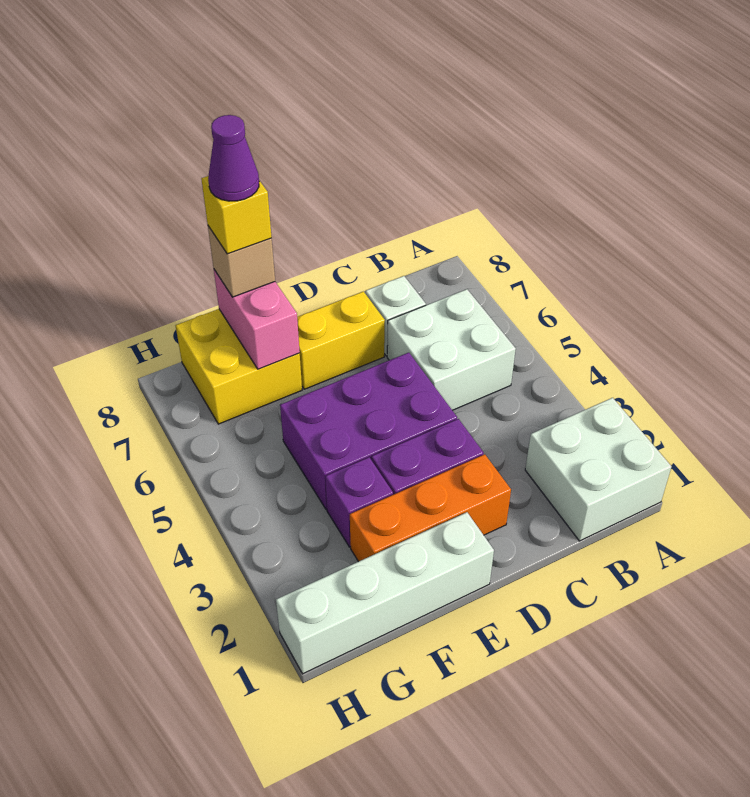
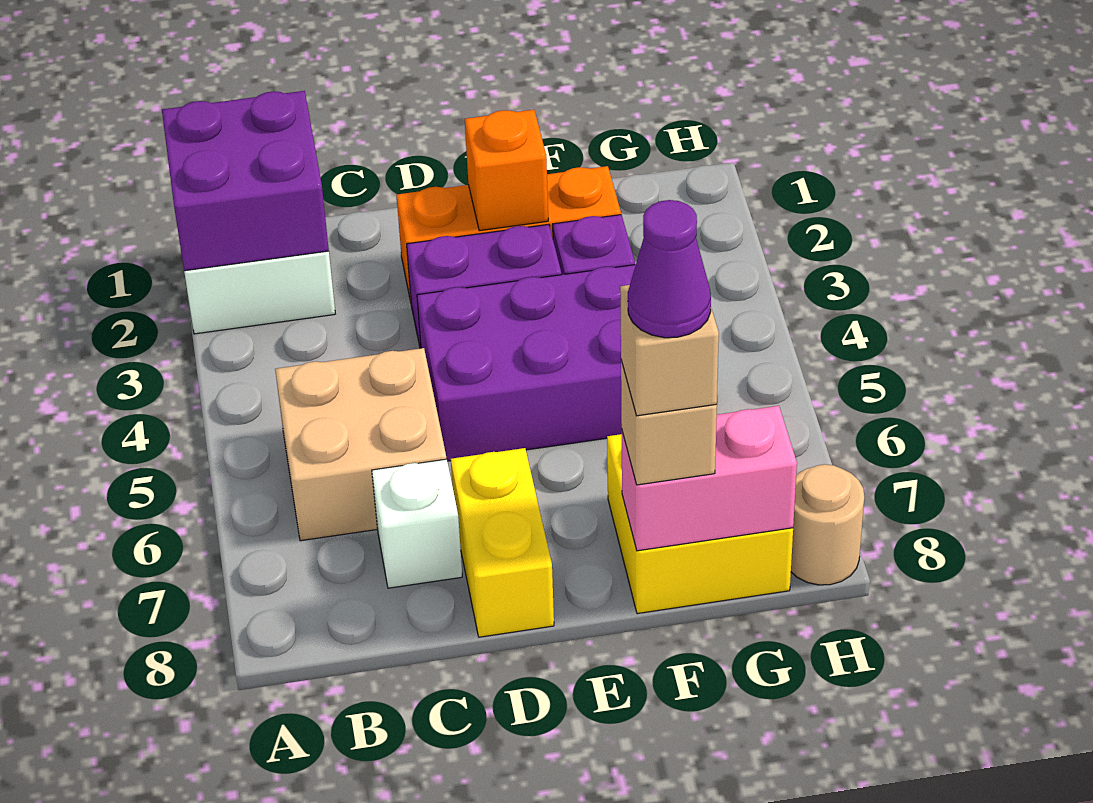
none -> purple brick A1:B2 level 2
white brick B5:C6 level 1 -> tan brick B5:C6 level 1
yellow brick D7:E7 level 1 -> yellow brick D7:D8 level 1
white brick E1:H1 level 1 -> none
none -> orange brick E2 level 2
pink brick F7:F8 level 2 -> pink brick F8:G8 level 2
yellow brick F8 level 4 -> tan brick F8 level 4
none -> tan round brick H8 level 1

